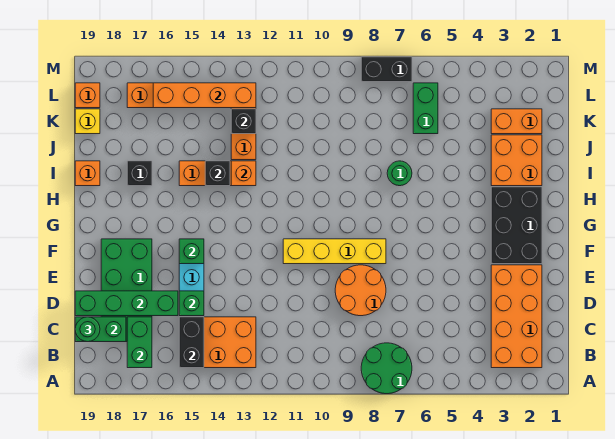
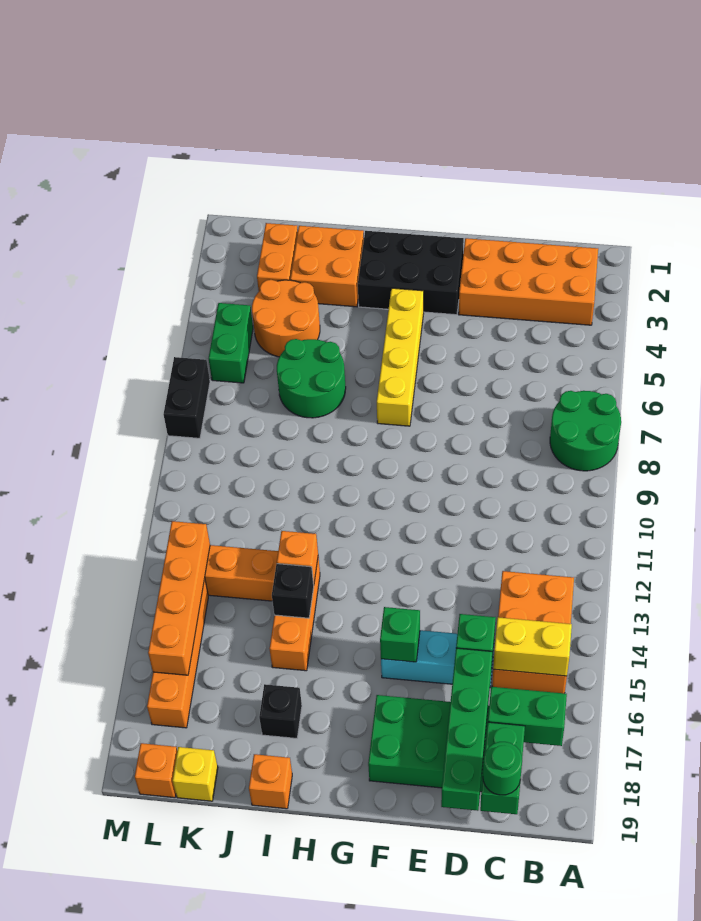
black brick B15:C15 level 2 -> yellow brick B15:C15 level 2
orange round brick D8:E9 level 1 -> orange round brick J4:K5 level 1
yellow brick F8:F11 level 1 -> yellow brick G4:G7 level 1
green round brick I7 level 1 -> green round brick I6:J7 level 1
green brick K6:L6 level 1 -> green brick L5:L6 level 1
black brick K13 level 2 -> none

